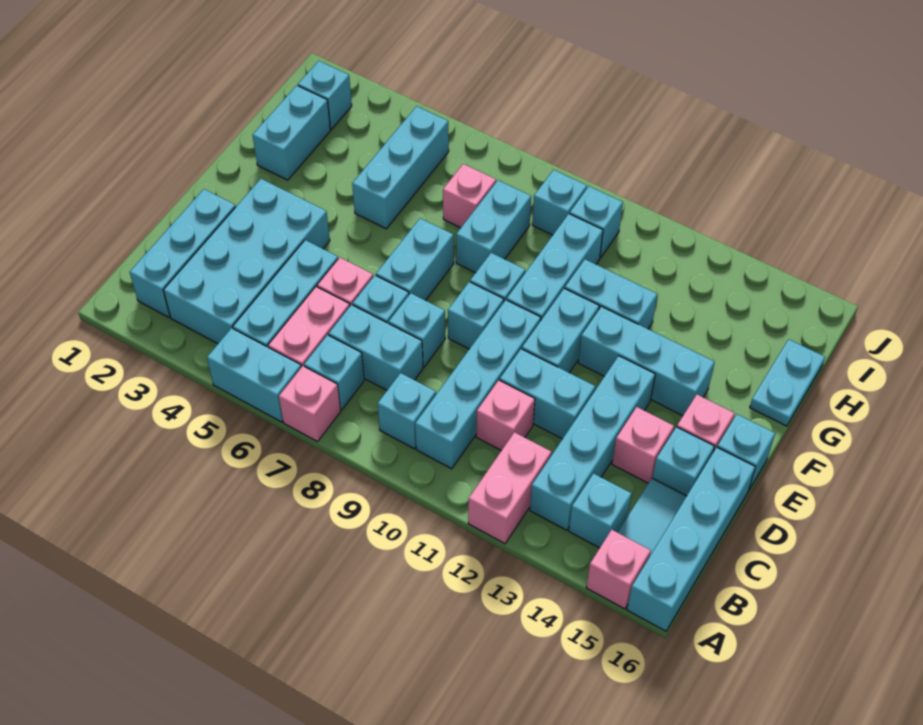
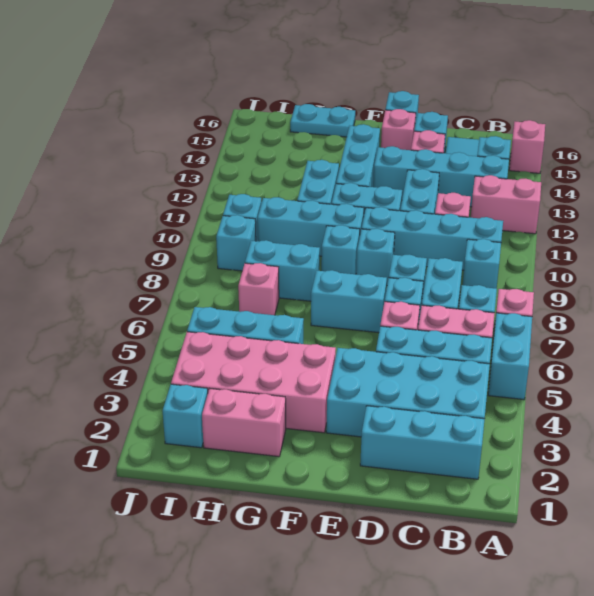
cyan brick A16:D16 level 1 -> none
none -> pink brick F3:I4 level 1
cyan brick G2:H2 level 1 -> pink brick G2:H2 level 1

